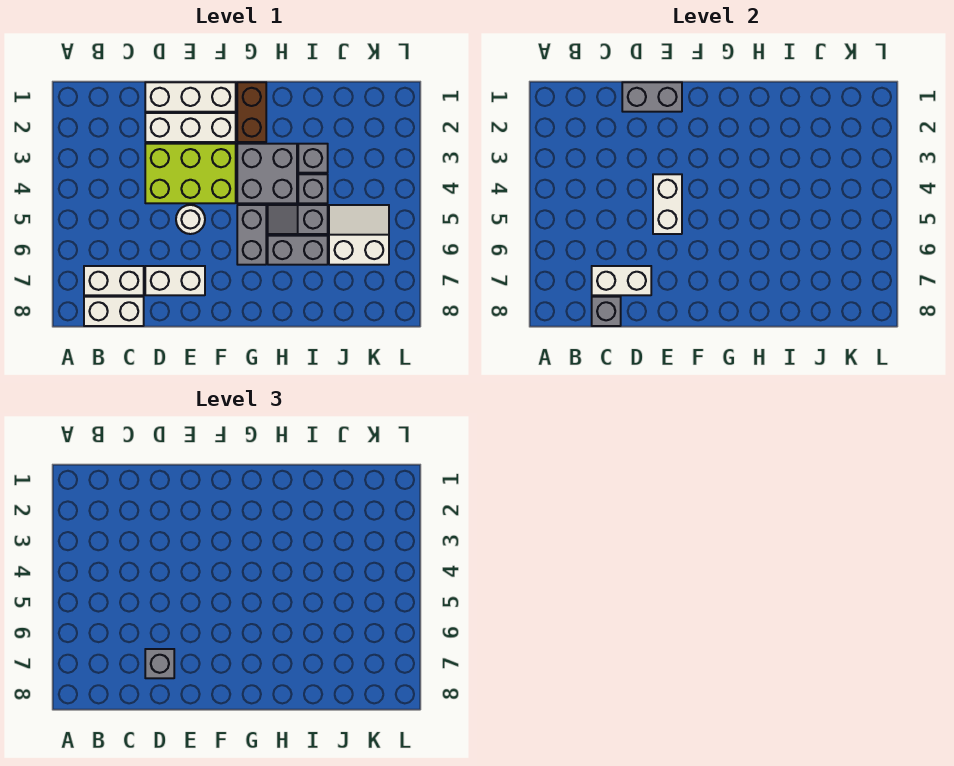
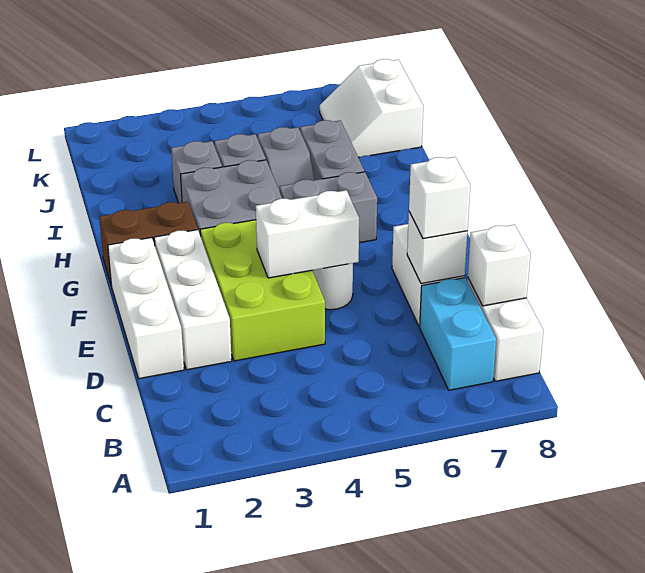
white brick B7:C7 level 1 -> cyan brick B7:C7 level 1
white brick C7:D7 level 2 -> white brick D7 level 2
grey brick C8 level 2 -> white brick C8 level 2
grey brick D1:E1 level 2 -> none
grey brick D7 level 3 -> white brick D7 level 3
white slope J5:K6 level 1 top 6 -> white slope J7:K8 level 1 top 8

